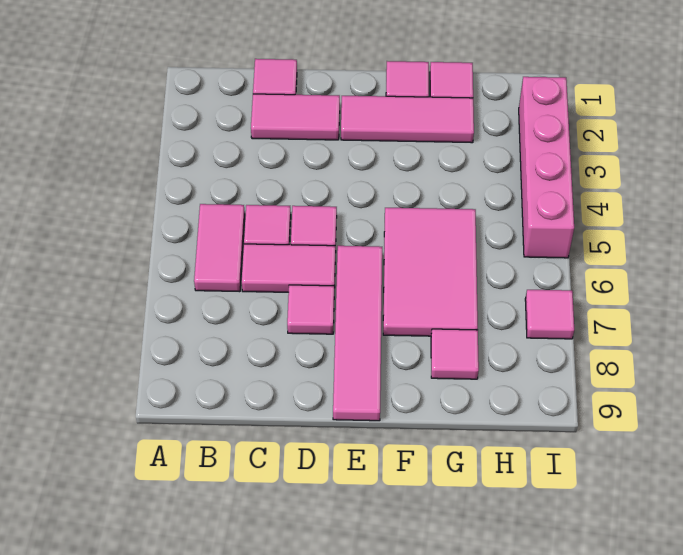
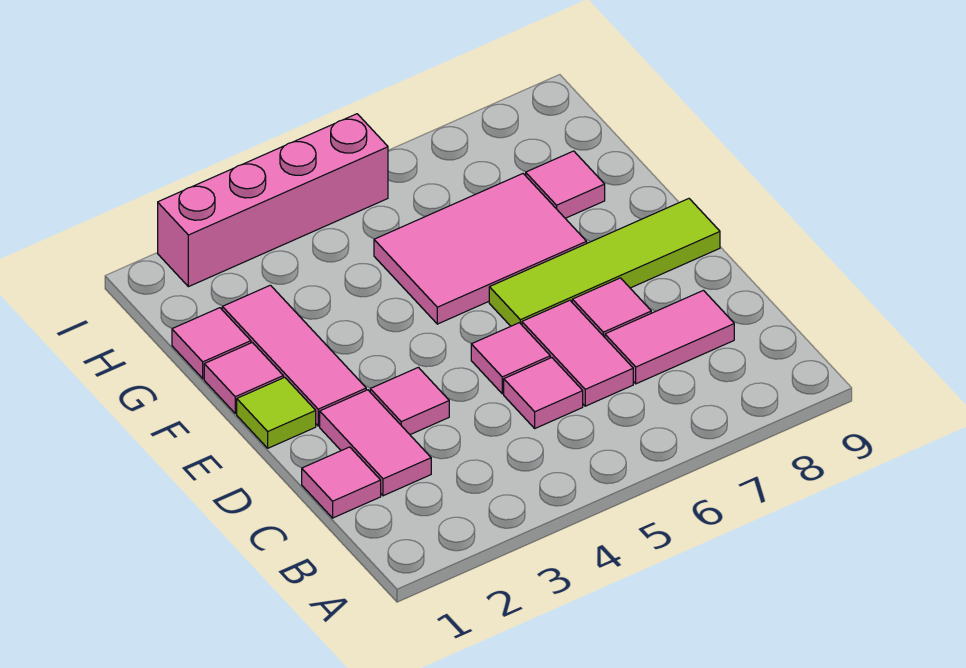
pink tile B5:B6 level 1 -> pink tile C7:C8 level 1
none -> lime tile E1 level 1
pink tile E6:E9 level 1 -> lime tile E6:E9 level 1
pink tile I7 level 1 -> pink tile D3 level 1

